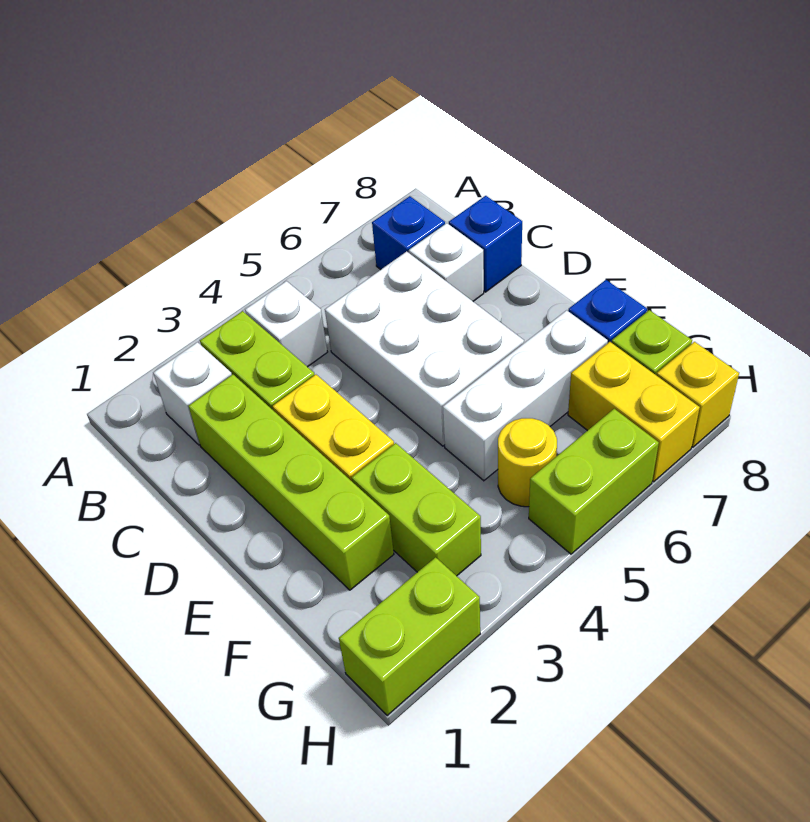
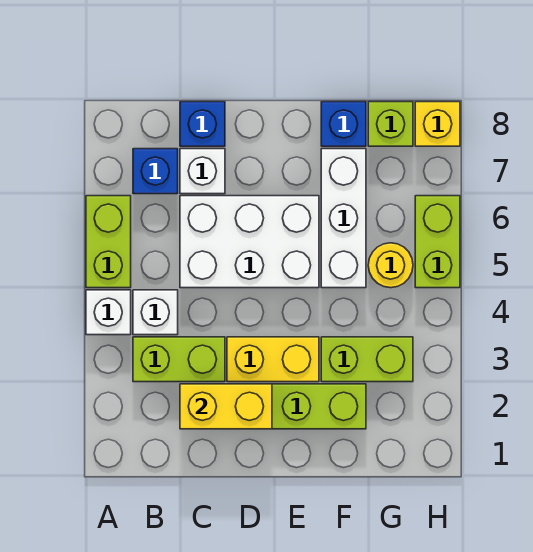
white brick B2 level 1 -> white brick A4 level 1
yellow brick G7:H7 level 1 -> yellow brick C2:D2 level 2
lime brick H1:H2 level 1 -> lime brick A5:A6 level 1

